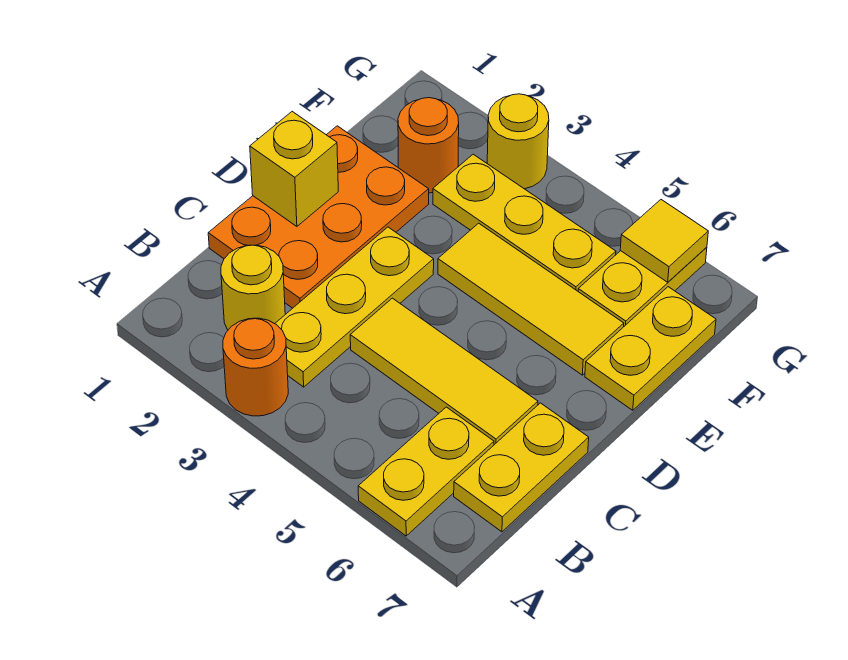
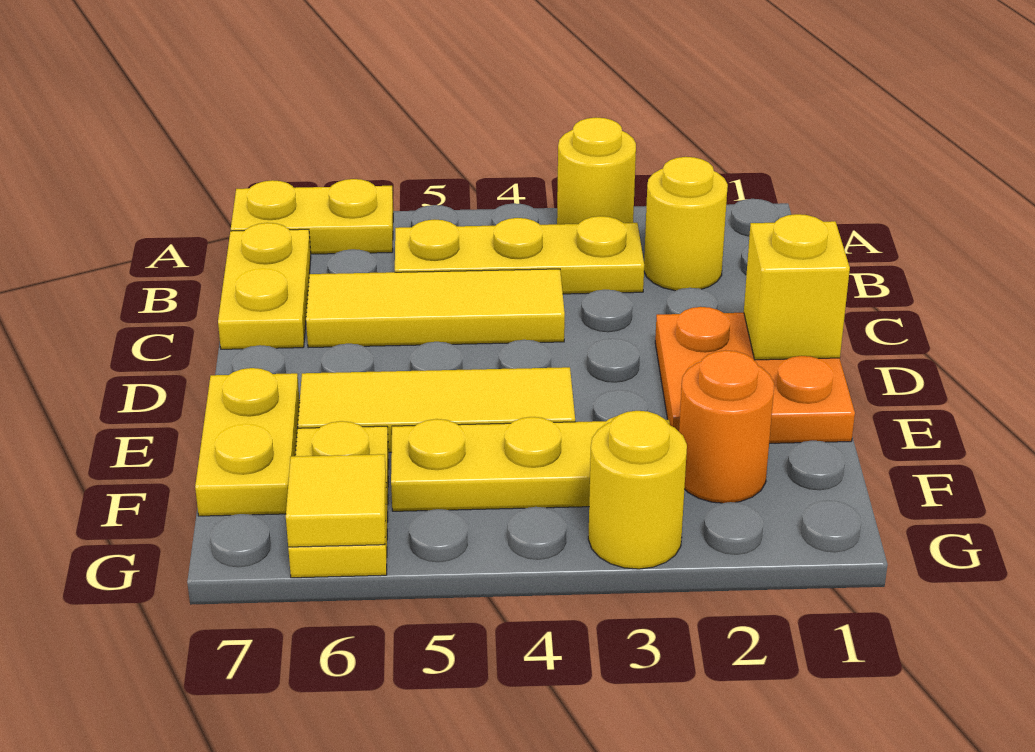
orange round brick A3 level 1 -> yellow round brick A3 level 1
yellow plate A6:B6 level 1 -> yellow plate A6:A7 level 1
yellow plate B3:D3 level 1 -> yellow plate B3:B5 level 1
orange plate C1:E2 level 1 -> orange plate D1:E2 level 1

